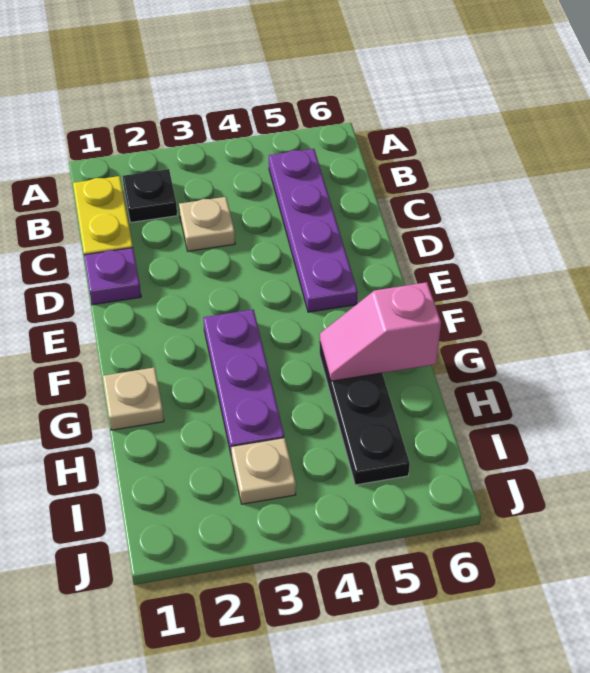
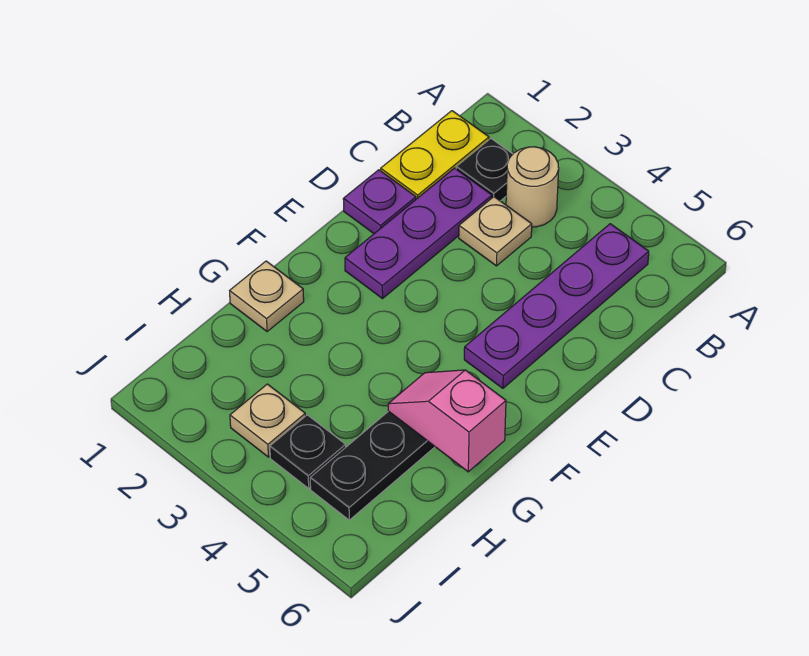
none -> tan round brick B3 level 1
purple plate F3:H3 level 1 -> purple plate C2:E2 level 1
none -> black plate I4 level 1

